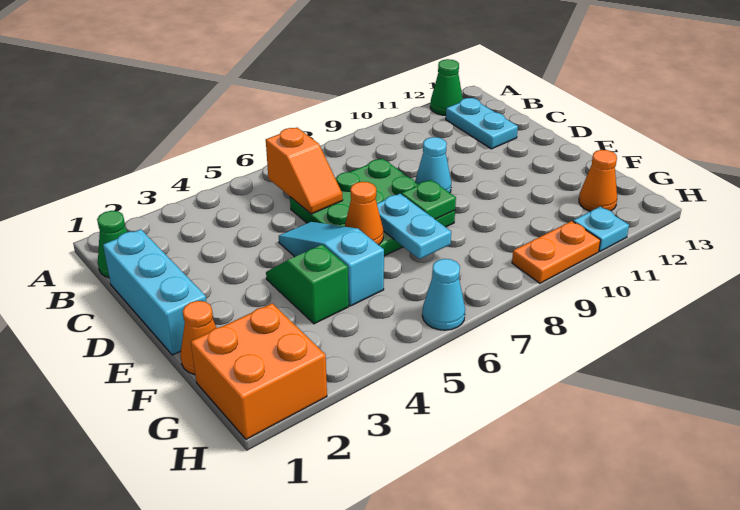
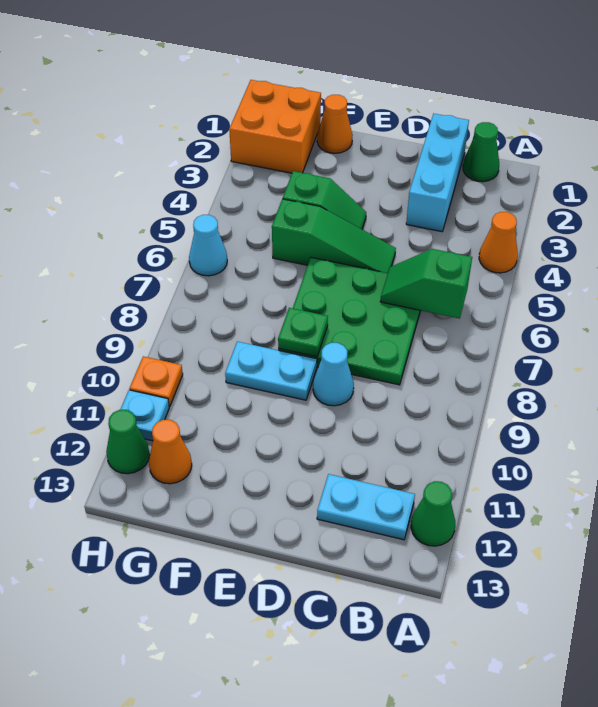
orange slope B6:C6 level 2 top B -> green slope B6:C6 level 2 top B
cyan brick C1:E1 level 1 -> cyan brick C1:C3 level 1
cyan slope D5:F5 level 1 top F -> green slope D5:F5 level 1 top F
orange cone E6 level 2 -> orange cone A4 level 1
cyan plate E7:F7 level 2 -> cyan plate E9:F9 level 1
orange plate H9:H10 level 1 -> orange plate H10 level 1
none -> green cone H12 level 1

